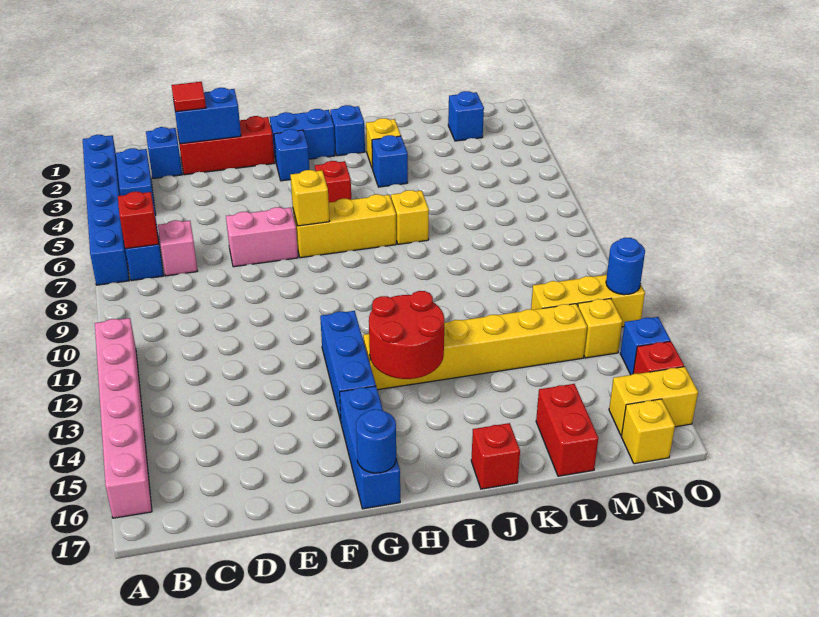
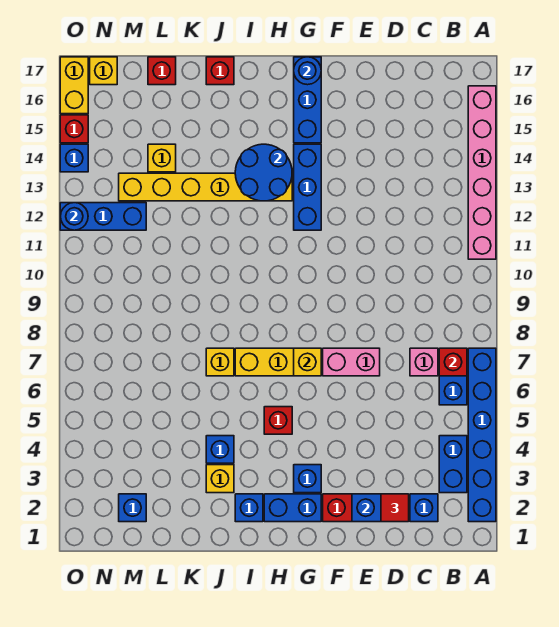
red round brick H13:I14 level 2 -> blue round brick H13:I14 level 2
red brick L16:L17 level 1 -> red brick L17 level 1
yellow brick M12:O12 level 1 -> blue brick M12:O12 level 1
yellow brick N13 level 1 -> yellow brick L14 level 1
yellow brick N16:O16 level 1 -> yellow brick O16:O17 level 1

